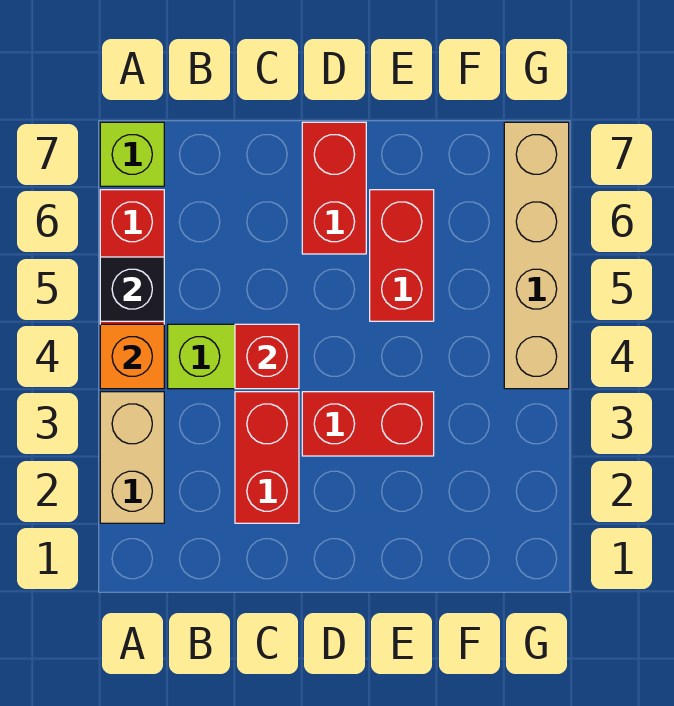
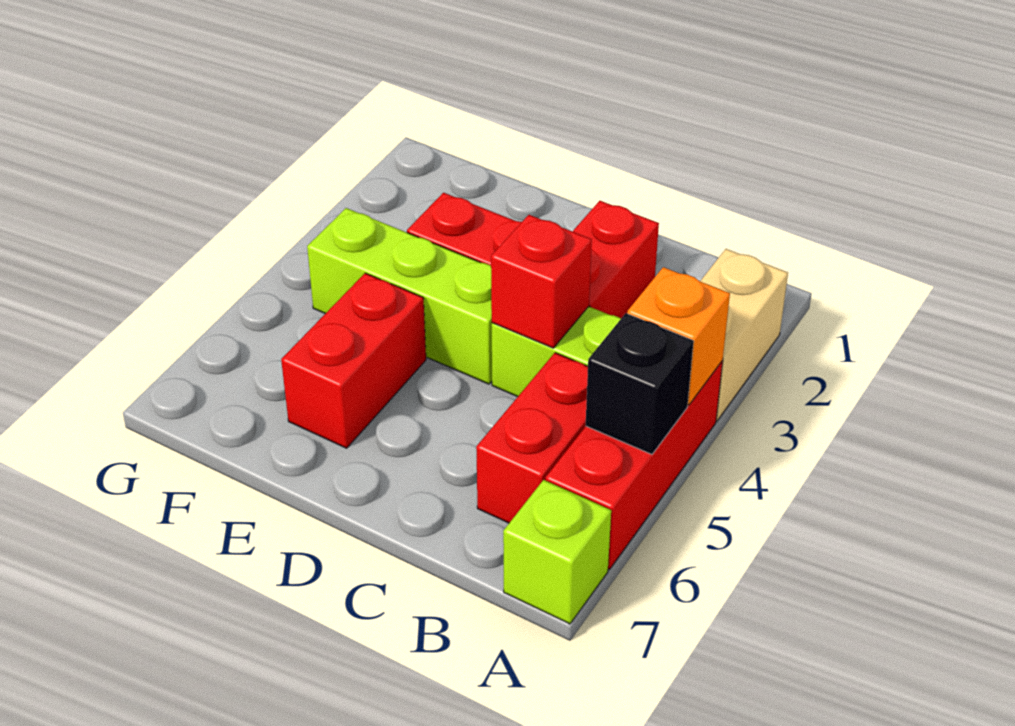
none -> lime brick D4:F4 level 1
red brick D6:D7 level 1 -> red brick B5:B6 level 1
tan brick G4:G7 level 1 -> none

